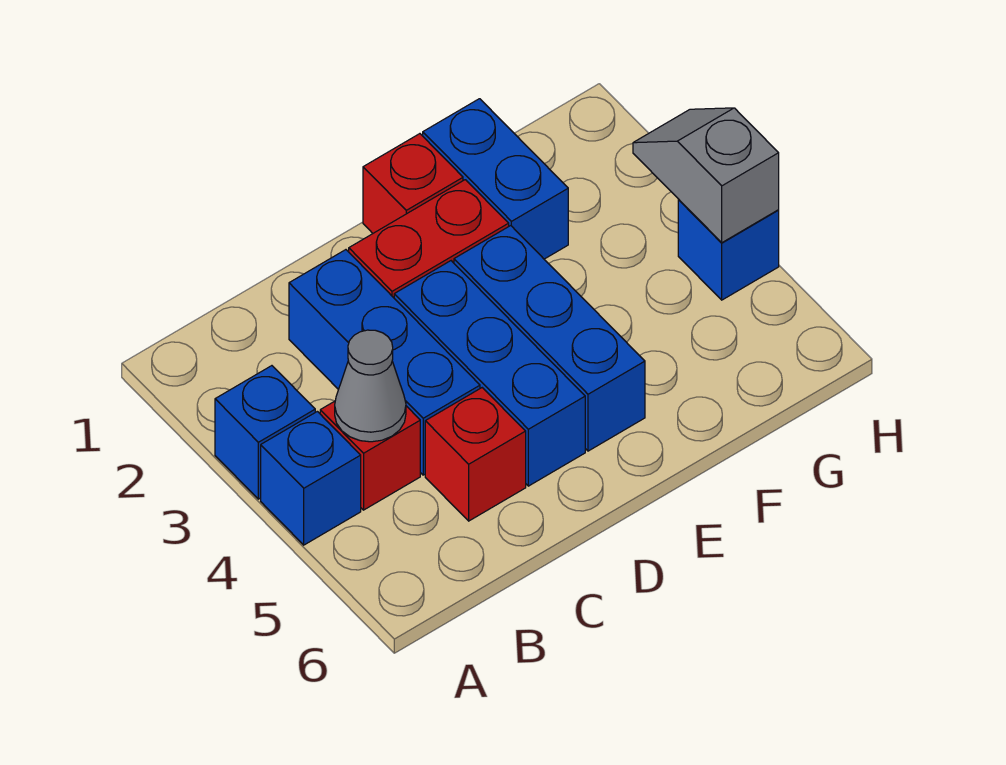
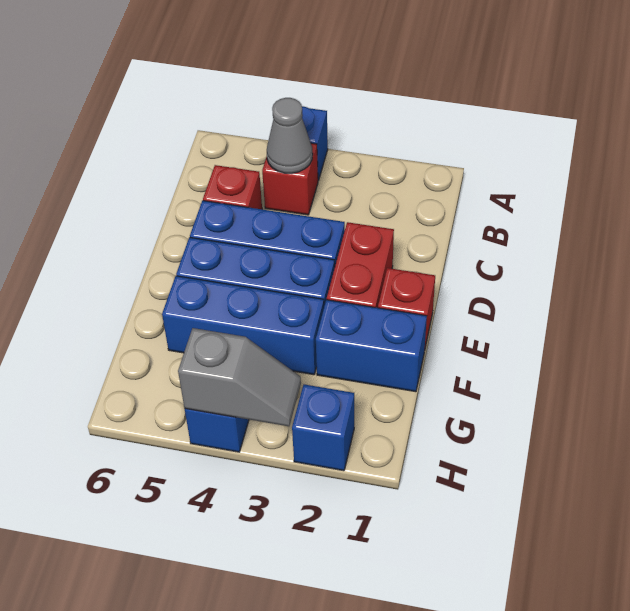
blue brick A3 level 1 -> blue brick H2 level 1
blue brick C2:C4 level 1 -> blue brick F3:F5 level 1

